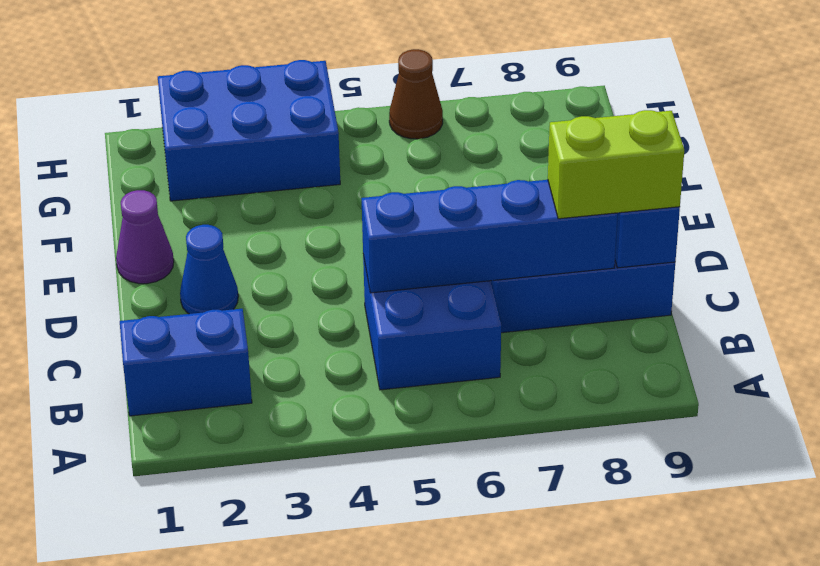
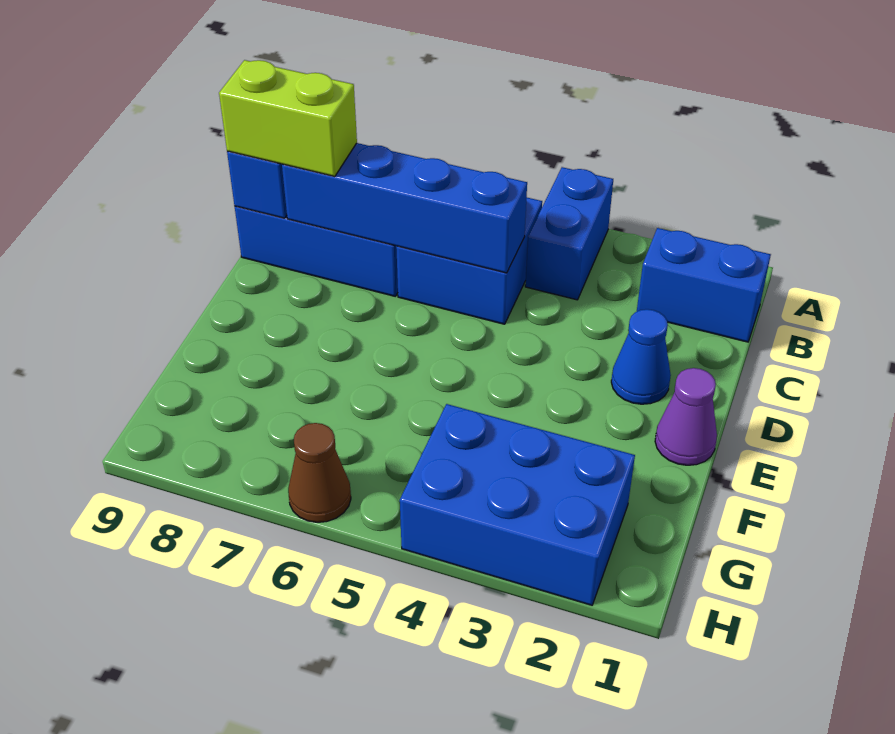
none -> blue brick A4:B4 level 1

